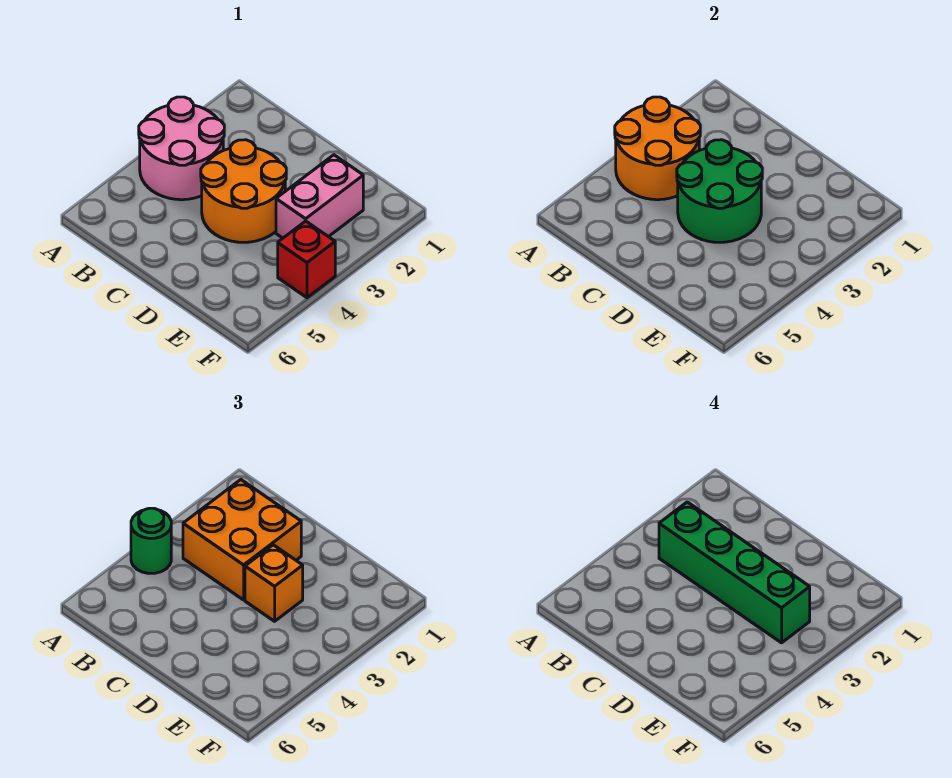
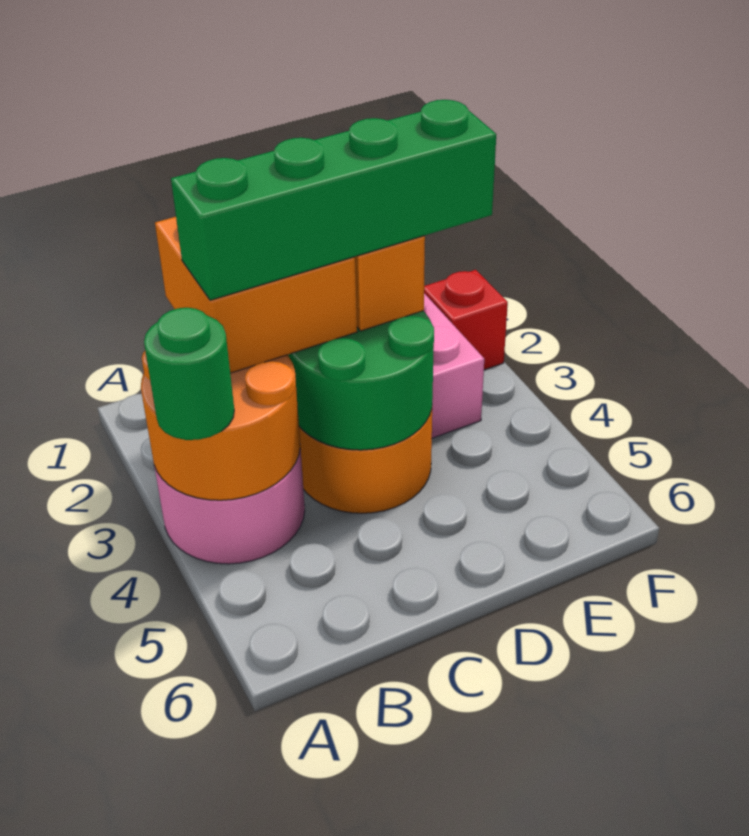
red brick F4 level 1 -> red brick F2 level 1

